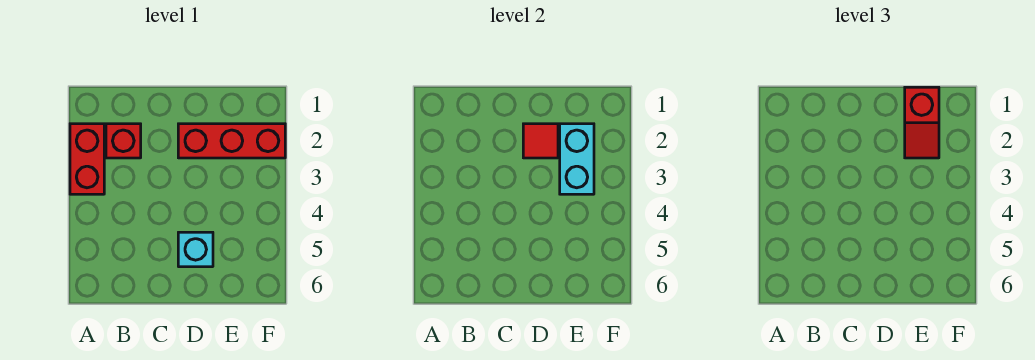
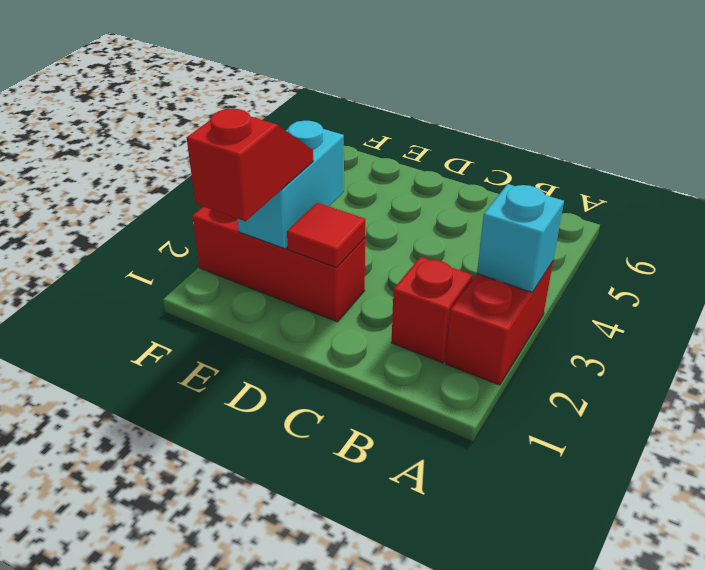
cyan brick D5 level 1 -> cyan brick A3 level 2

